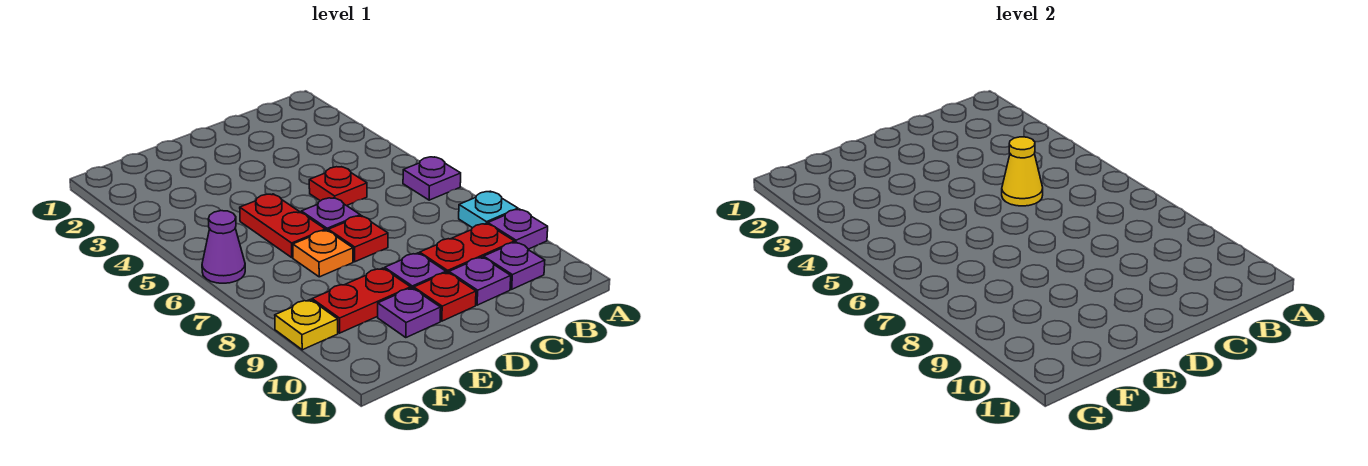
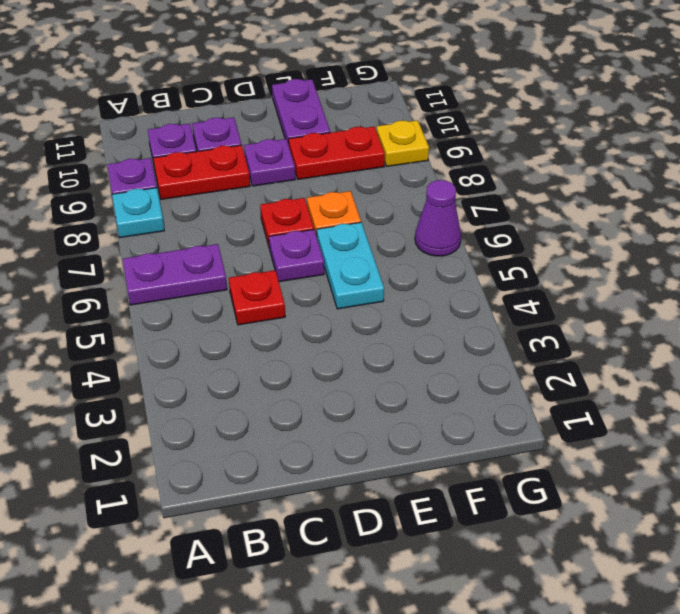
purple plate A6 level 1 -> purple plate A6:B6 level 1
yellow cone C5 level 2 -> none
red plate D10 level 1 -> none
red plate E5:E6 level 1 -> cyan plate E5:E6 level 1
purple plate E10 level 1 -> purple plate E10:E11 level 1

